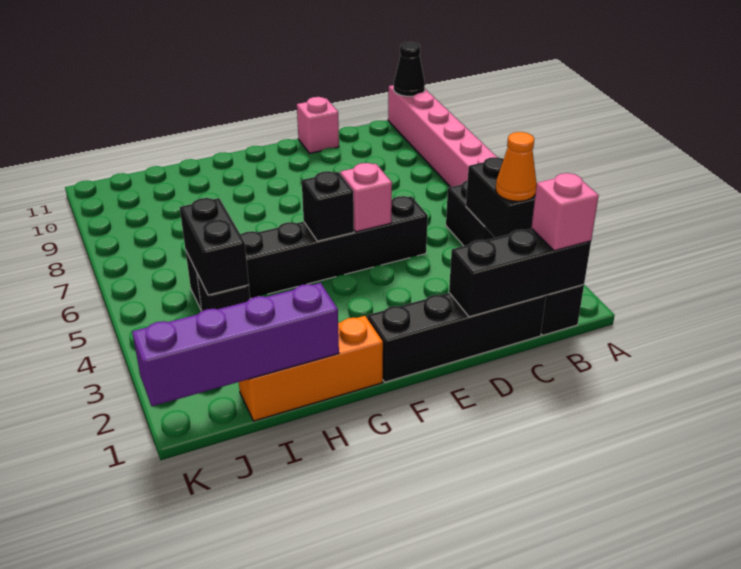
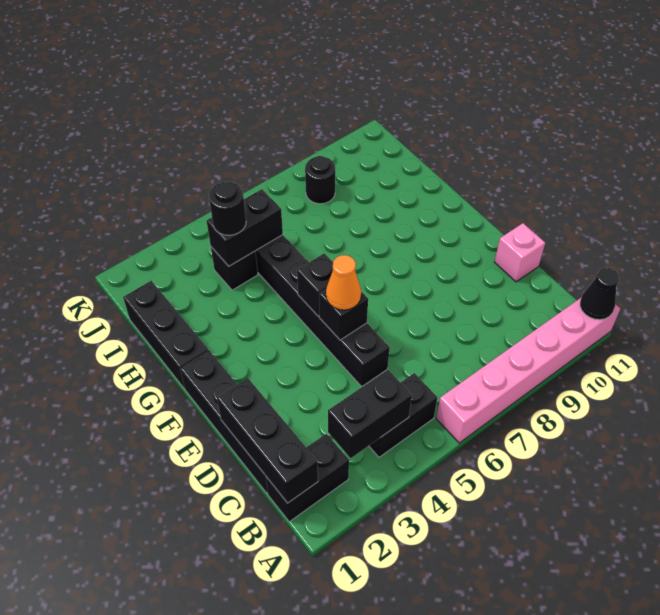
pink brick B1 level 3 -> none
orange cone B3 level 3 -> orange cone E5 level 3
pink brick E5 level 2 -> black brick E5 level 2
orange brick G1:I1 level 1 -> black brick G1:I1 level 1
purple brick H1:K1 level 2 -> none
none -> black round brick I4 level 3
none -> black round brick J8 level 1

